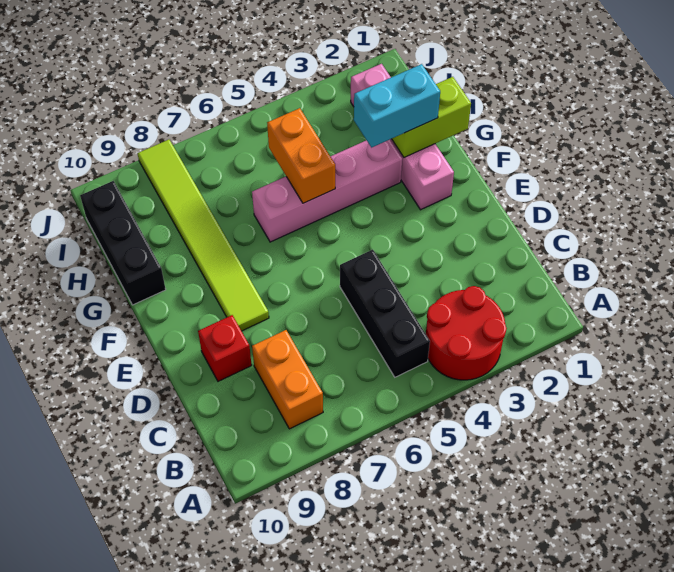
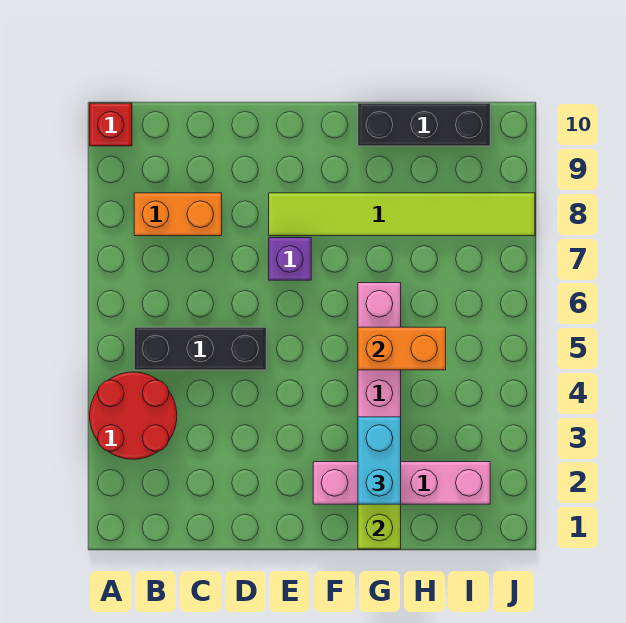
red brick D9 level 1 -> red brick A10 level 1
none -> purple brick E7 level 1

